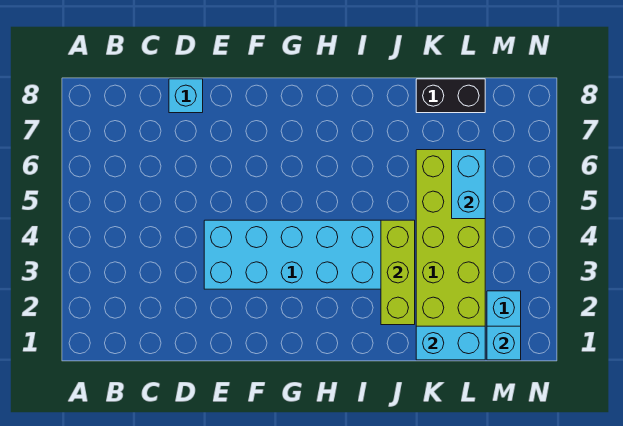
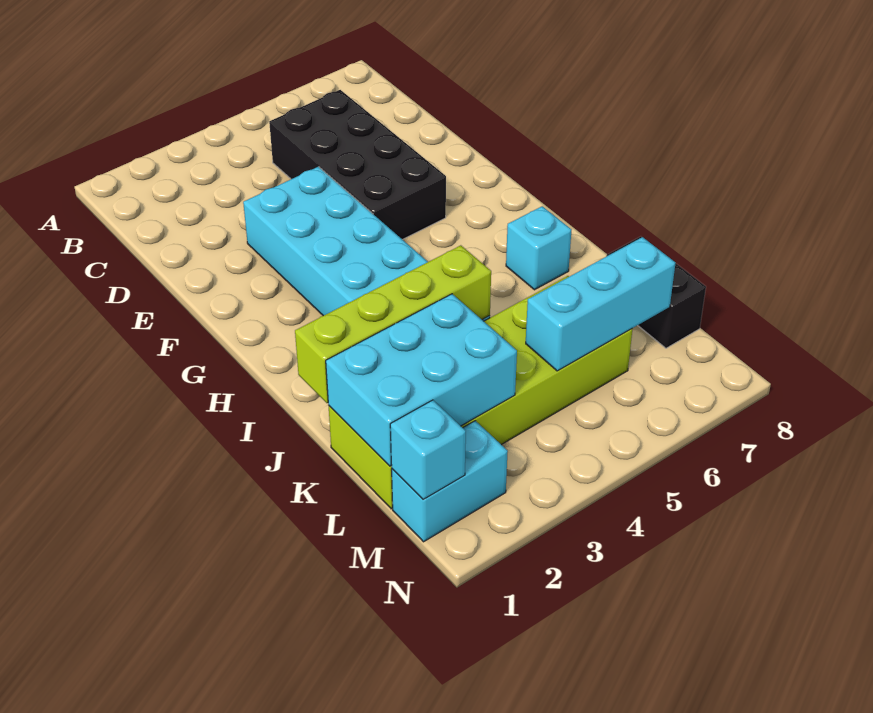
none -> black brick C5:F6 level 1
cyan brick D8 level 1 -> cyan brick I7 level 1
lime brick J2:J4 level 2 -> lime brick J1:J4 level 2
cyan brick K1:L1 level 2 -> cyan brick K1:L3 level 2
cyan brick L5:L6 level 2 -> cyan brick L5:L7 level 2

